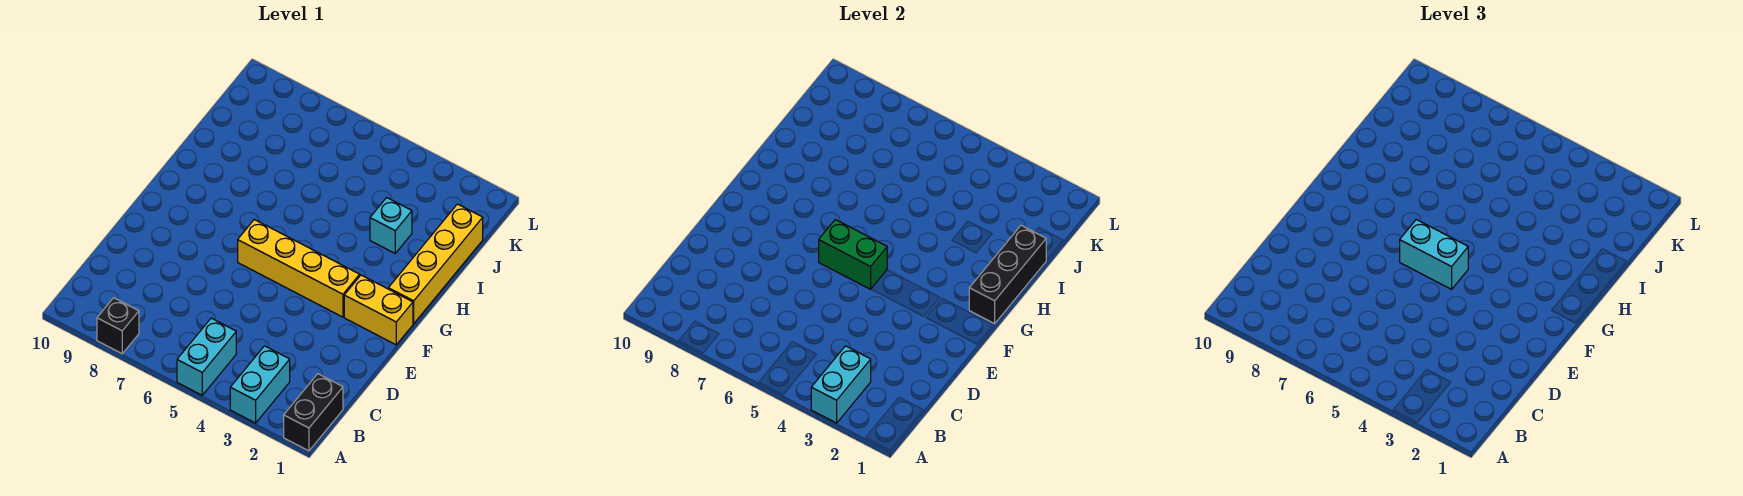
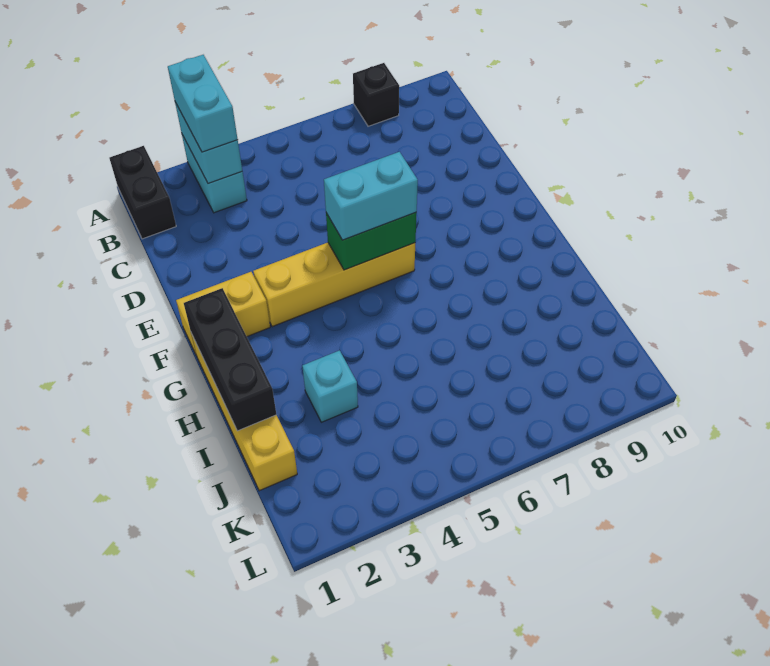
cyan brick A5:B5 level 1 -> cyan brick A3:B3 level 3

